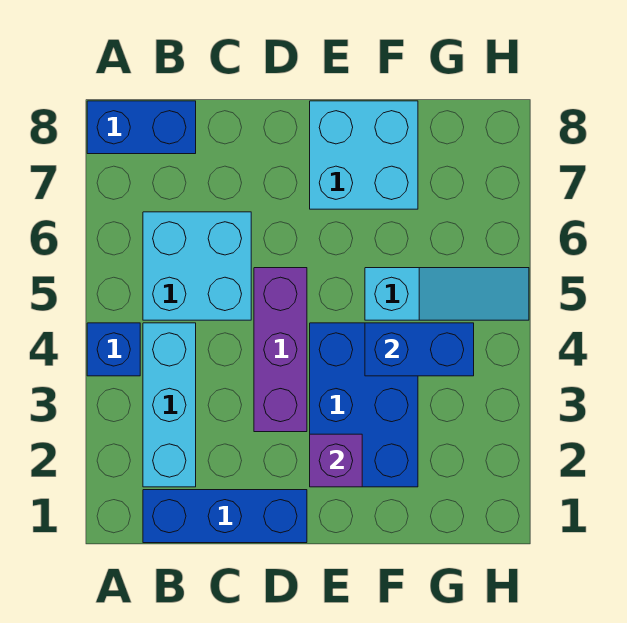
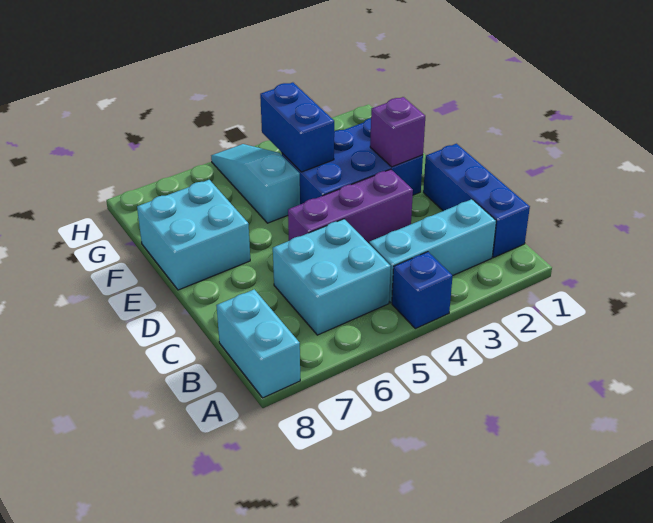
blue brick A8:B8 level 1 -> cyan brick A8:B8 level 1

